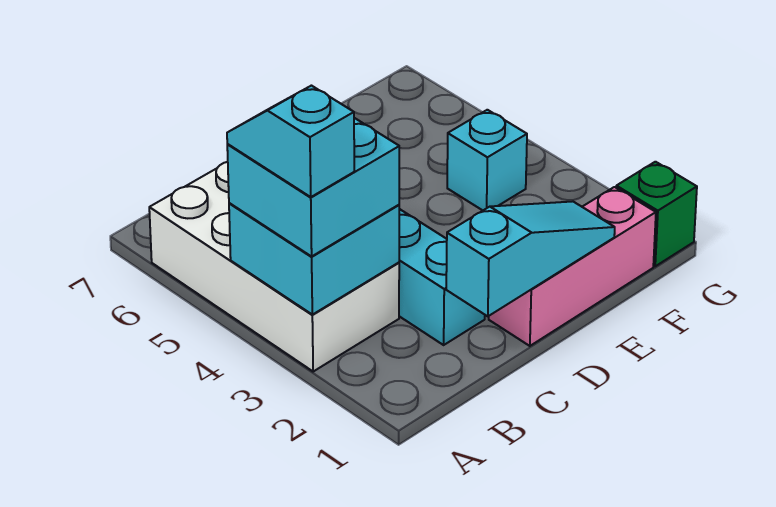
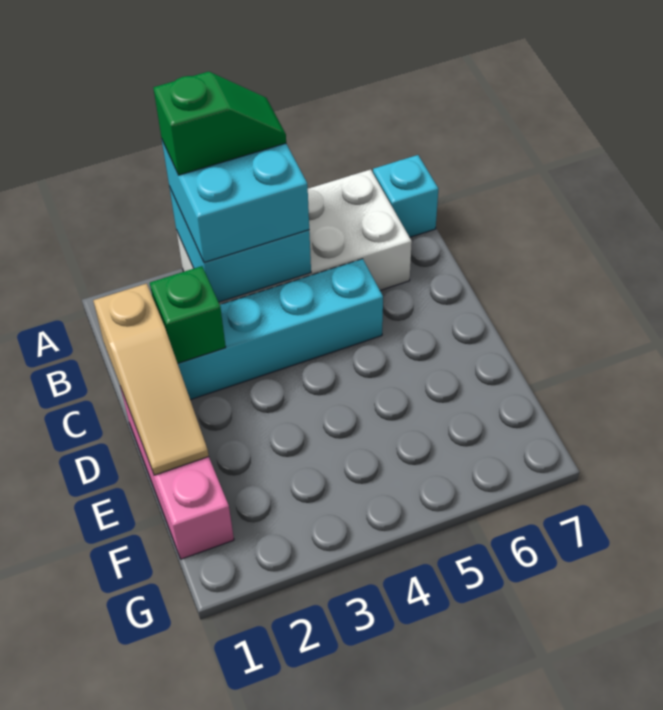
cyan slope A3:A4 level 4 top 3 -> green slope A3:A4 level 4 top 3
cyan slope C1:E1 level 2 top C -> tan slope C1:E1 level 2 top C
cyan brick F4 level 1 -> cyan brick A7 level 1
green brick G1 level 1 -> green brick C2 level 2

